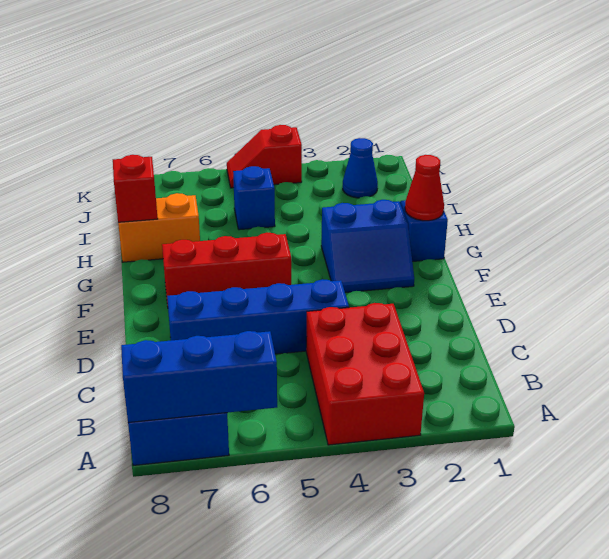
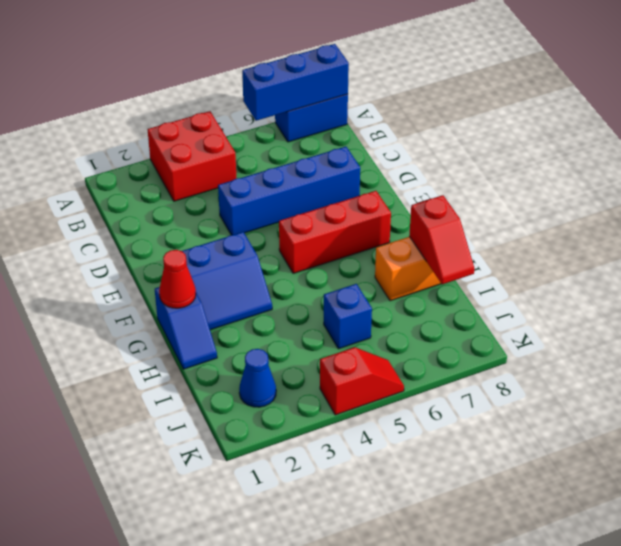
red brick A3:C4 level 1 -> red brick A3:B4 level 1
blue slope F2:G3 level 1 top G -> blue slope F2:G3 level 1 top F

